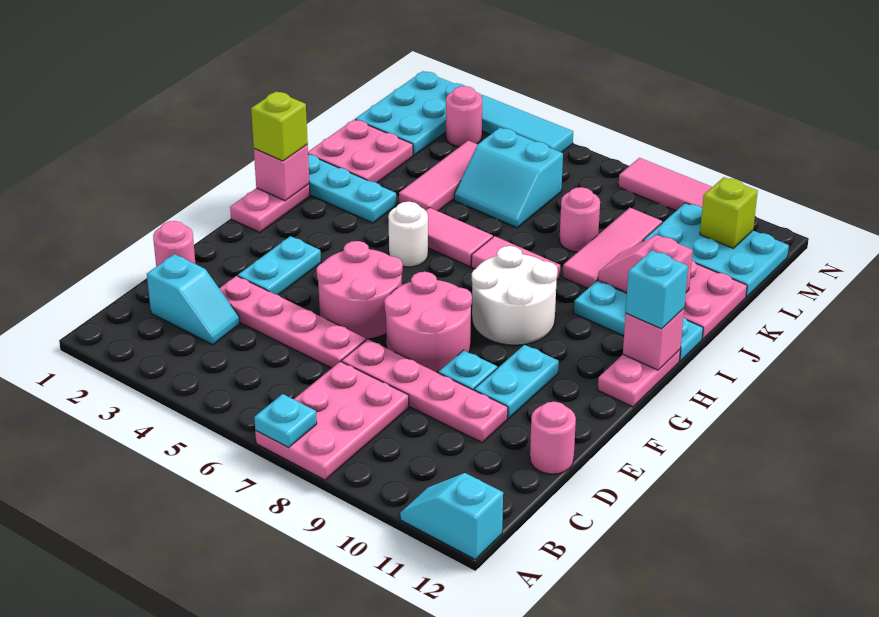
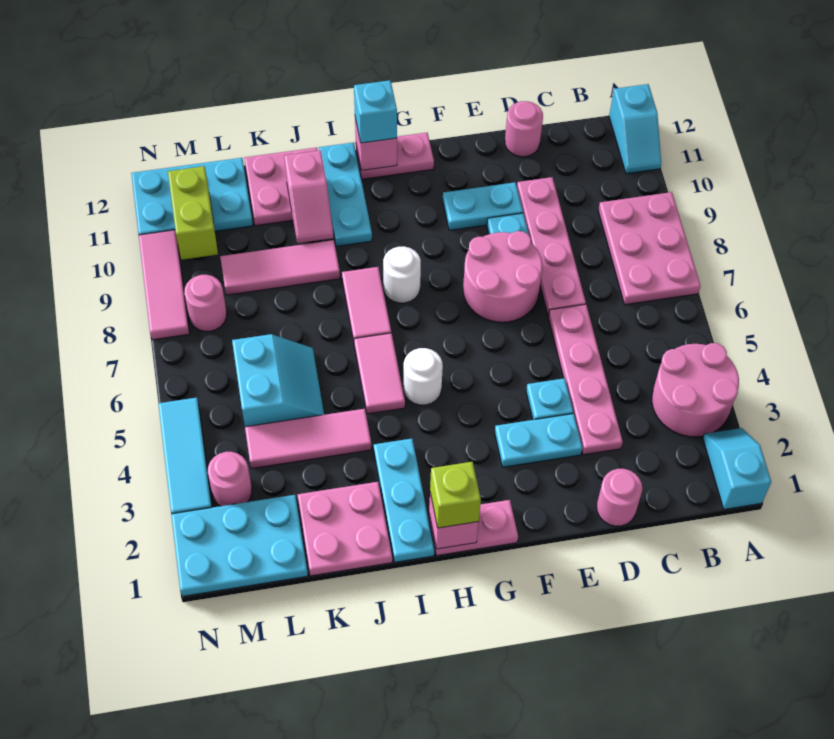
pink plate A7:C8 level 1 -> pink plate A7:B9 level 1
cyan plate A7 level 2 -> cyan plate E4 level 1
cyan slope C2:C3 level 1 top 2 -> cyan slope A1:A2 level 1 top 1
pink round brick E5:F6 level 1 -> pink round brick A3:B4 level 1
white round brick G8:H9 level 1 -> white round brick H8 level 1
pink round brick K8 level 1 -> pink round brick M8 level 1
cyan plate L10:M12 level 1 -> cyan plate L11:N12 level 1
lime brick M11 level 2 -> lime brick M10:M11 level 2

